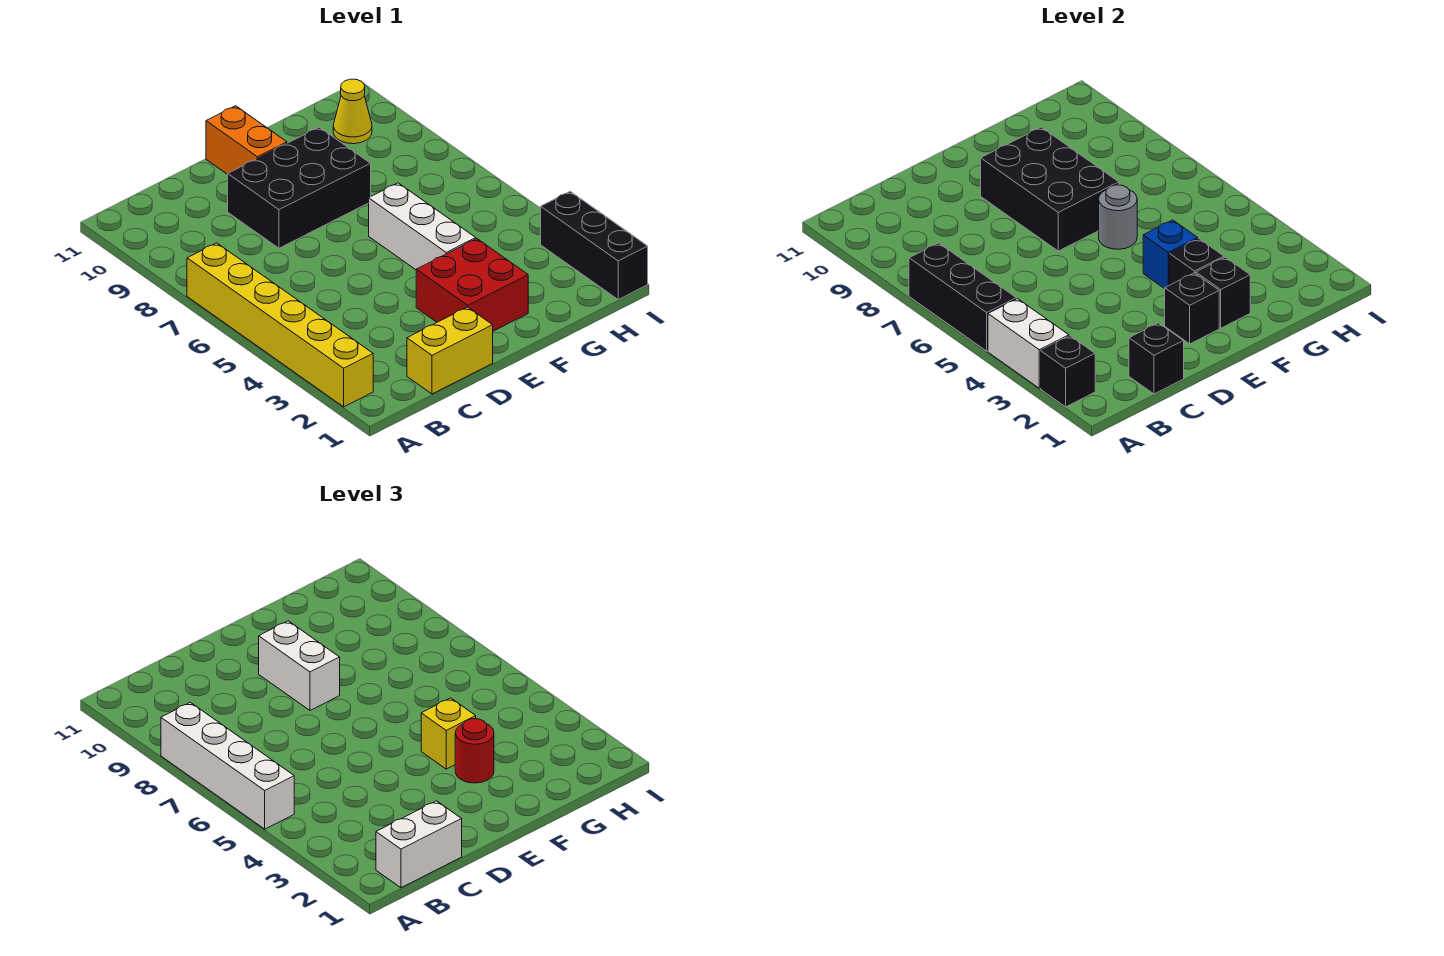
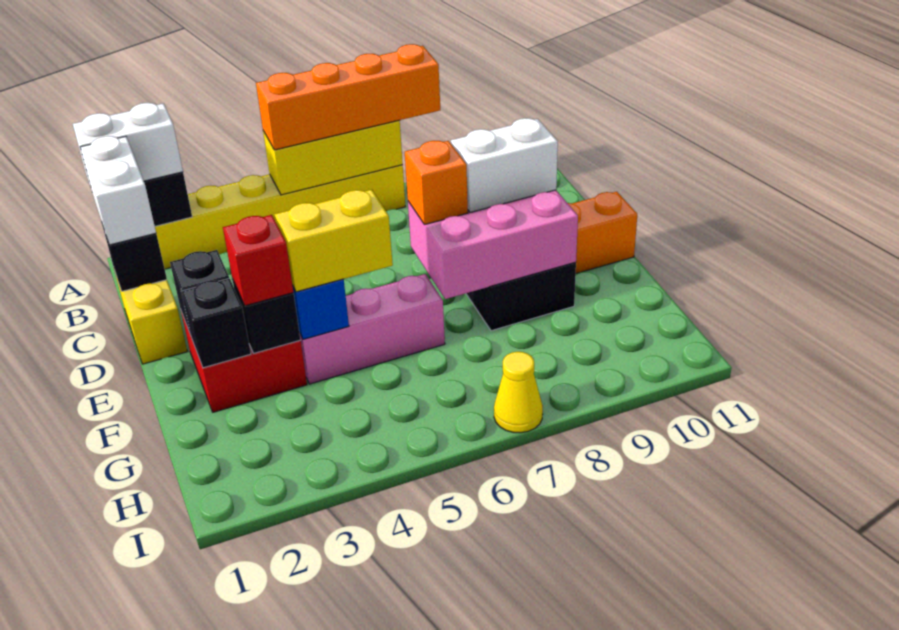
white brick A3:A4 level 2 -> white brick A1:A2 level 3
black brick A5:A7 level 2 -> yellow brick A5:A7 level 2
white brick A5:A8 level 3 -> orange brick A5:A8 level 3
black brick E7:F9 level 2 -> pink brick E7:F9 level 2
none -> orange brick E7 level 3
red round brick F3 level 3 -> red brick F3 level 3
white brick F4:F6 level 1 -> pink brick F4:F6 level 1
yellow brick F4 level 3 -> yellow brick F4:F5 level 3
grey round brick F6 level 2 -> none
yellow cone H10 level 1 -> yellow cone I7 level 1
black brick I1:I3 level 1 -> none

